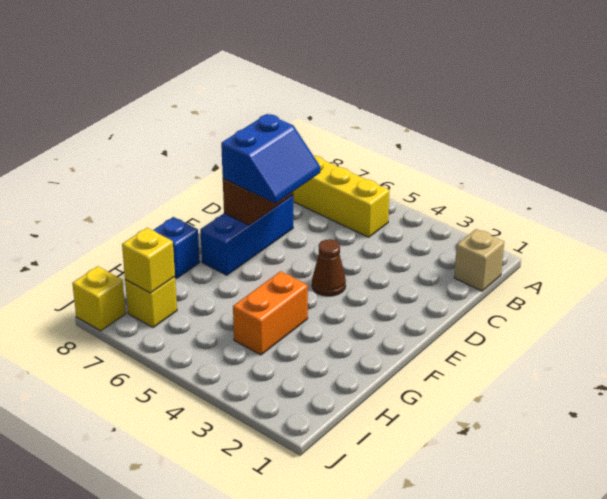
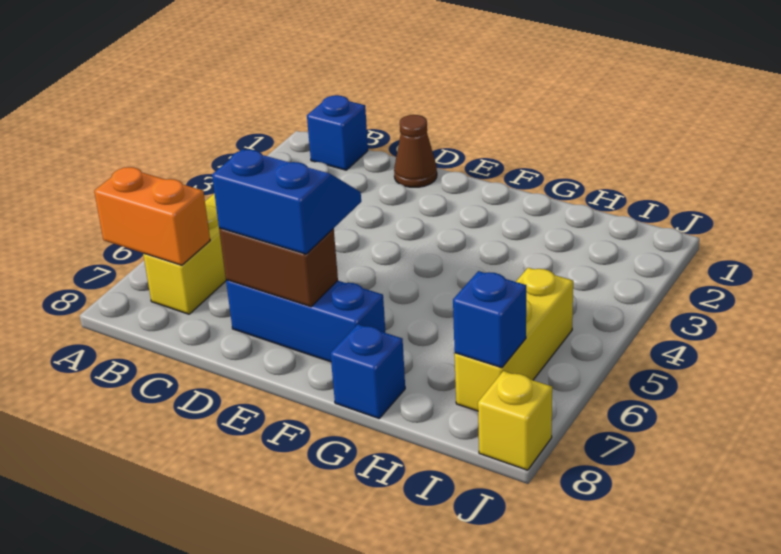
tan brick B1 level 1 -> blue brick B1 level 1
brown cone E4 level 1 -> brown cone D1 level 1
orange brick G4:H4 level 1 -> orange brick A7:B7 level 2
yellow brick I7 level 1 -> yellow brick I5:I7 level 1
yellow brick I7 level 2 -> blue brick I7 level 2

